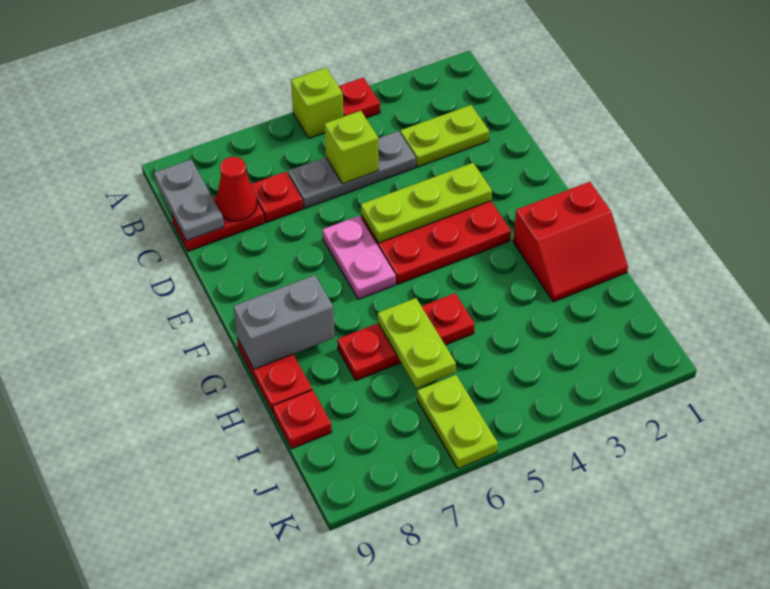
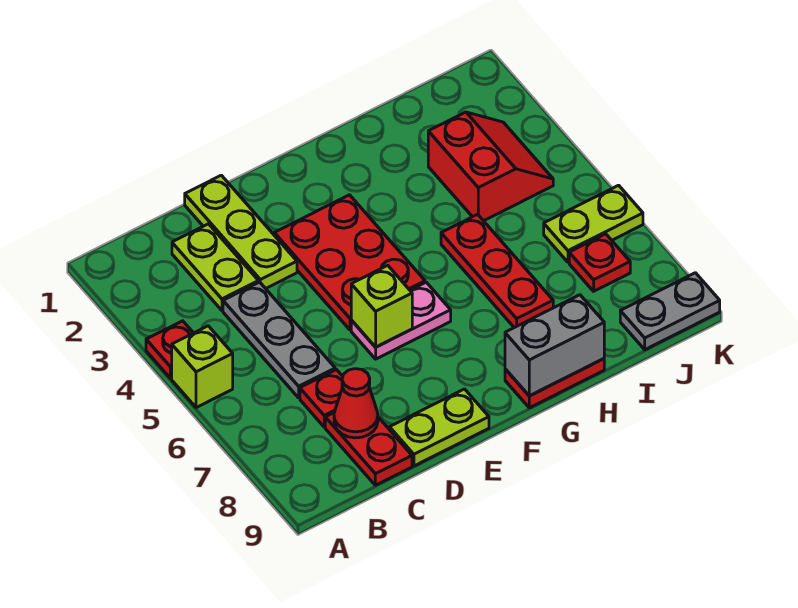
grey plate B9:C9 level 2 -> grey plate J9:K9 level 1
lime brick C5 level 2 -> lime brick E6 level 2
lime plate E3:E5 level 2 -> lime plate D1:D3 level 1
red slope G1:H2 level 1 top G -> red slope I3:J4 level 1 top I
grey brick G8:G9 level 2 -> grey brick G9:H9 level 2
lime plate H6:I6 level 2 -> lime plate D9:E9 level 1
red plate I9 level 1 -> red plate J7 level 1

